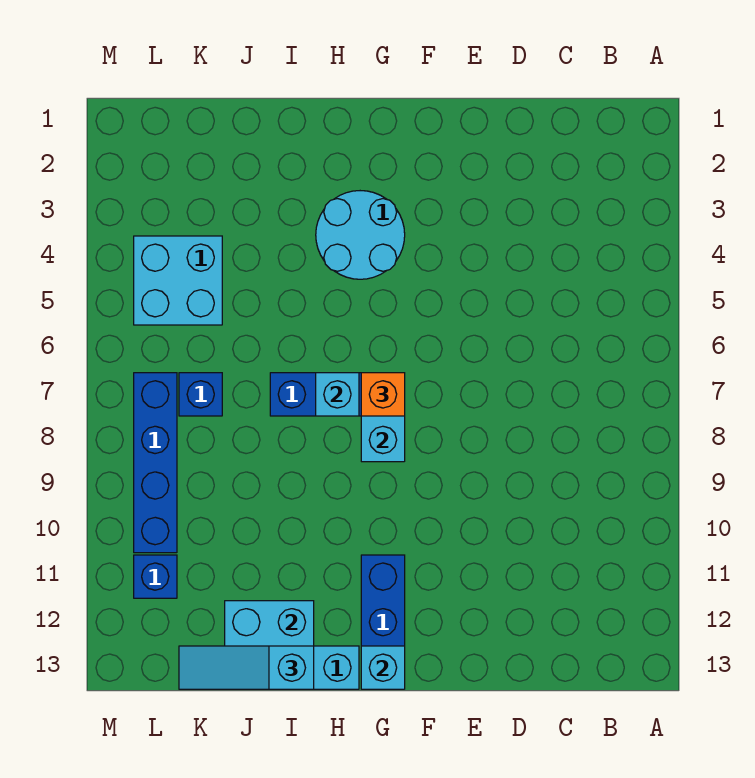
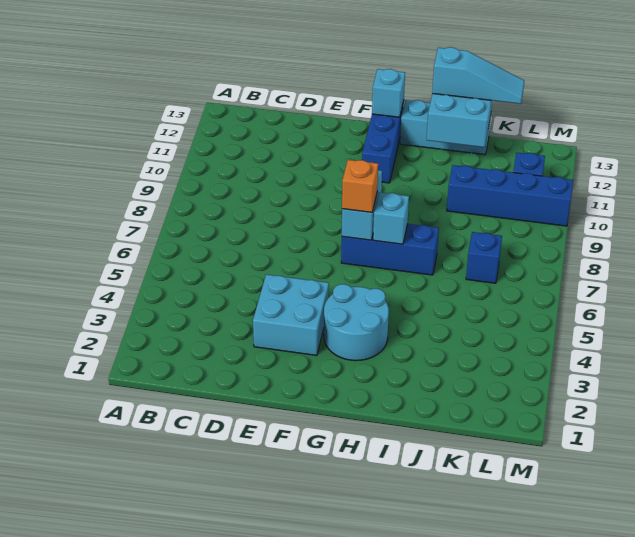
cyan brick K4:L5 level 1 -> cyan brick E3:F4 level 1
blue brick L7:L10 level 1 -> blue brick J10:M10 level 1

